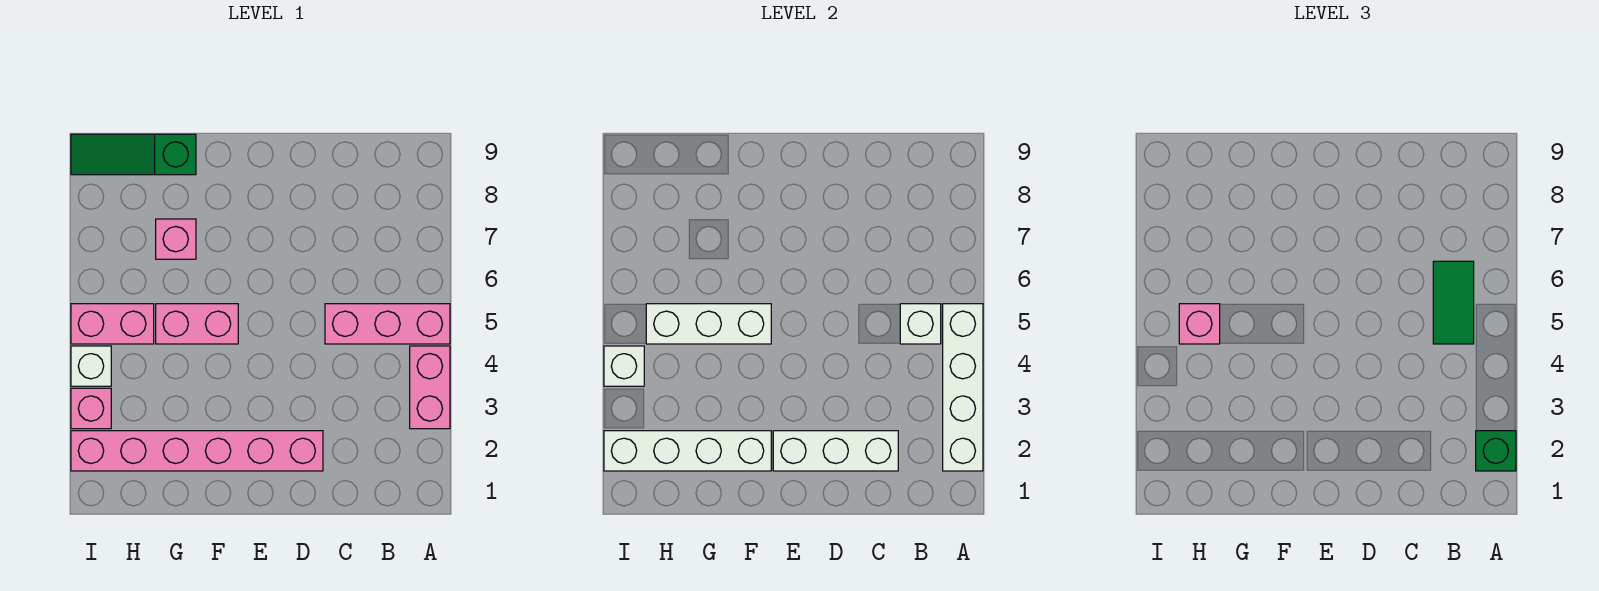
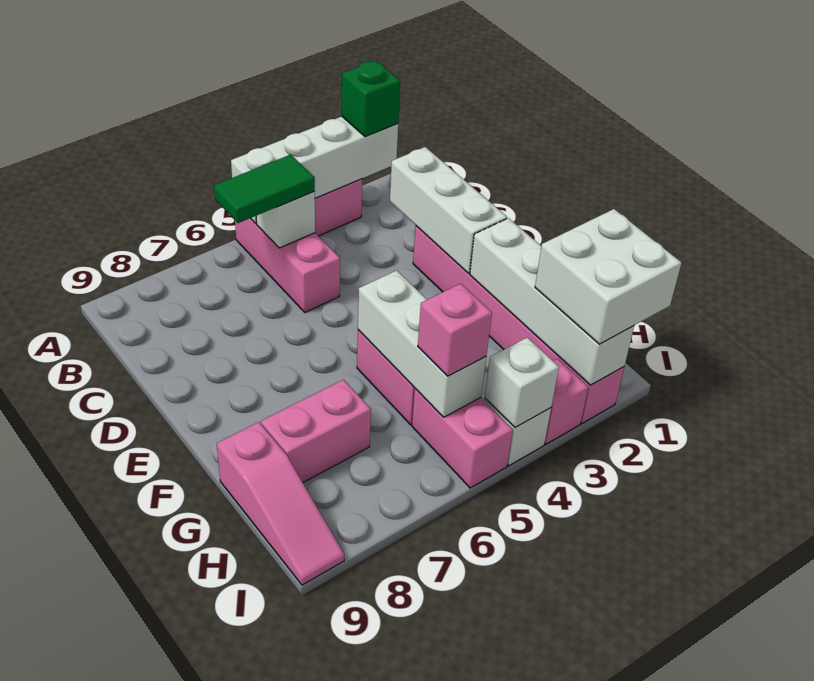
pink brick G7 level 1 -> pink brick G7:G8 level 1
green slope G9:I9 level 1 top G -> pink slope G9:I9 level 1 top G
none -> white brick H1:I2 level 3

